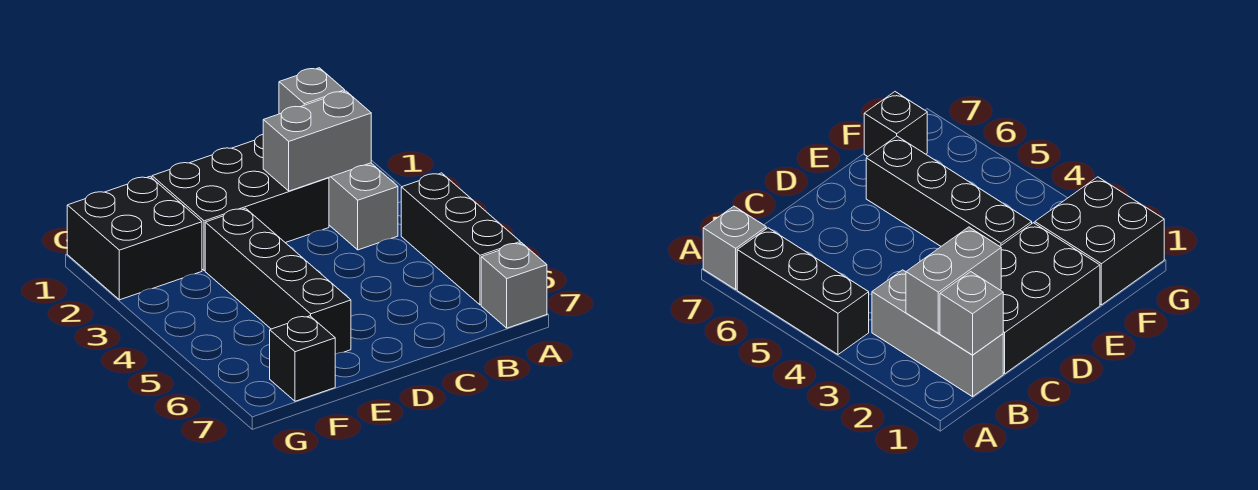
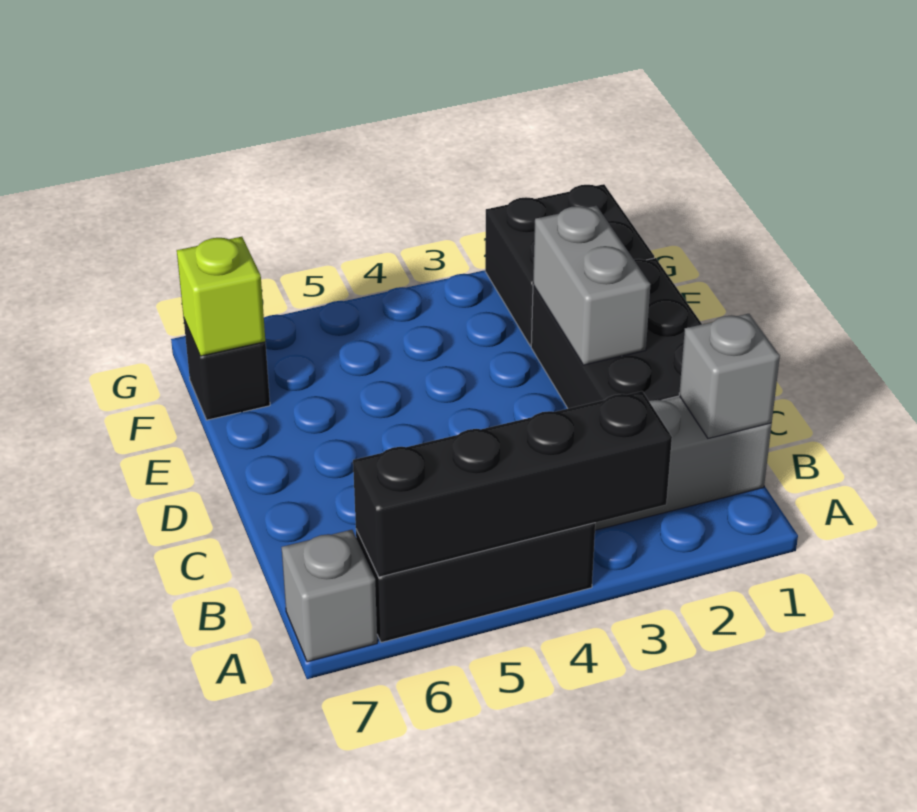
grey brick B2:C2 level 2 -> grey brick D2:E2 level 2
black brick E3:E6 level 1 -> black brick A3:A6 level 2
none -> lime brick F7 level 2

